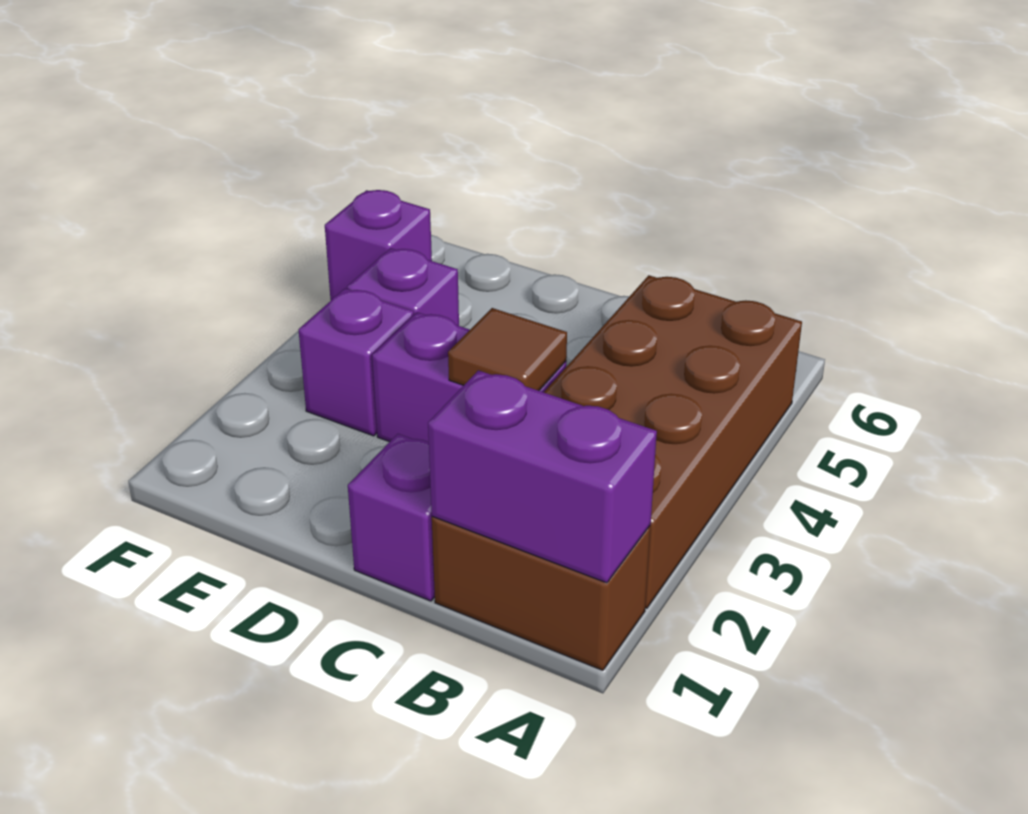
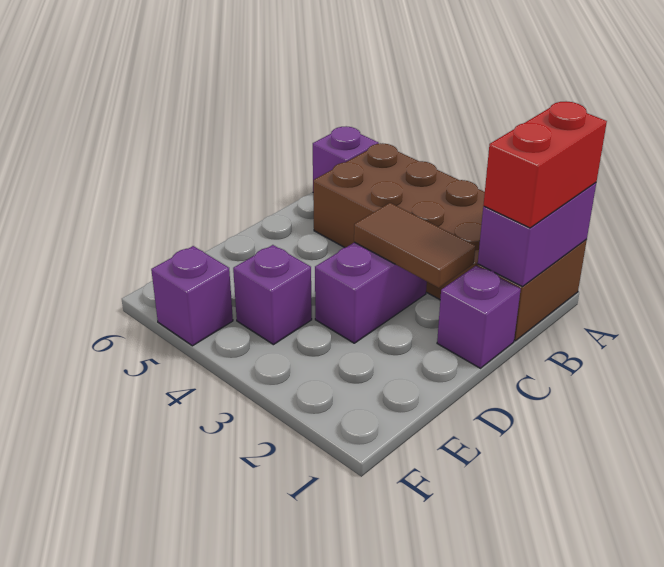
none -> red brick A1:B1 level 3
brown tile C3 level 2 -> brown tile C2:C3 level 2
purple brick E3 level 1 -> purple brick A6 level 1

